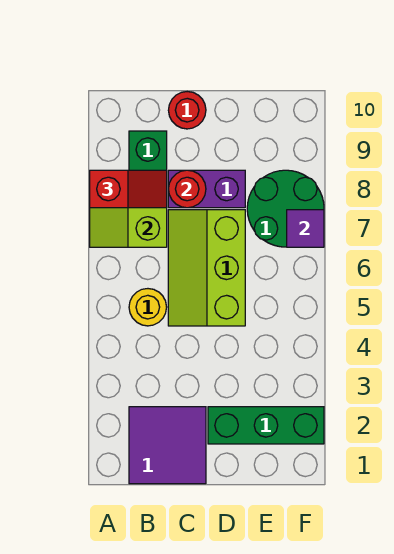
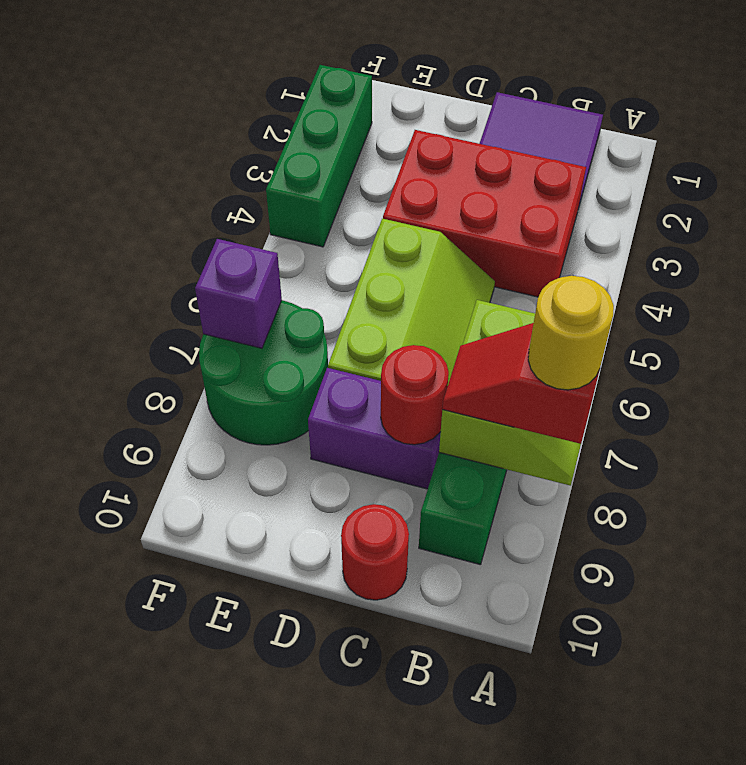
none -> red brick B3:D4 level 1
yellow round brick B5 level 1 -> yellow round brick A8 level 4
green brick D2:F2 level 1 -> green brick F2:F4 level 1
purple tile F7 level 2 -> purple brick F7 level 2

